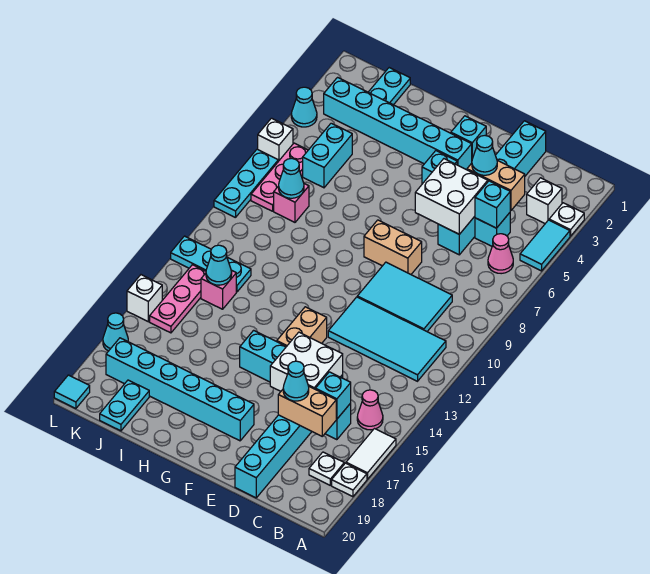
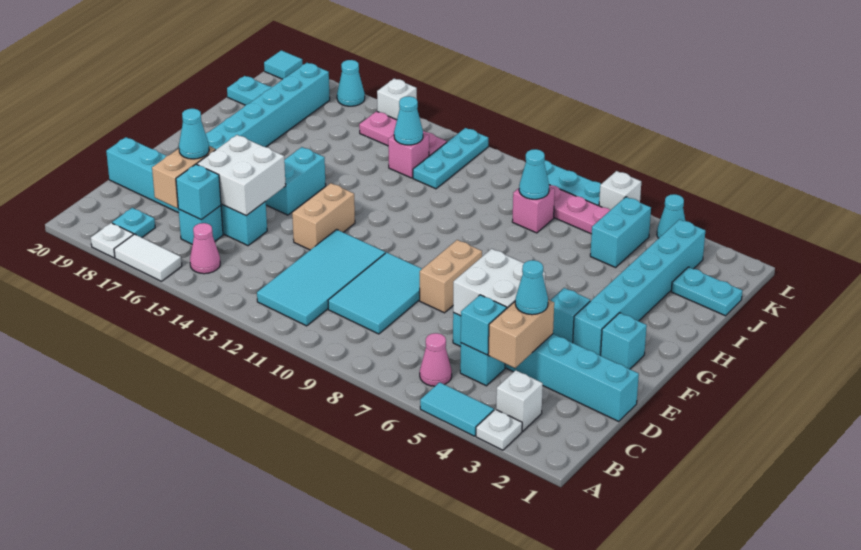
white plate B18 level 1 -> cyan plate B18 level 1
tan brick F13:F14 level 1 -> tan brick E13:F13 level 1
cyan brick J5:J6 level 1 -> cyan brick J5:K5 level 1

